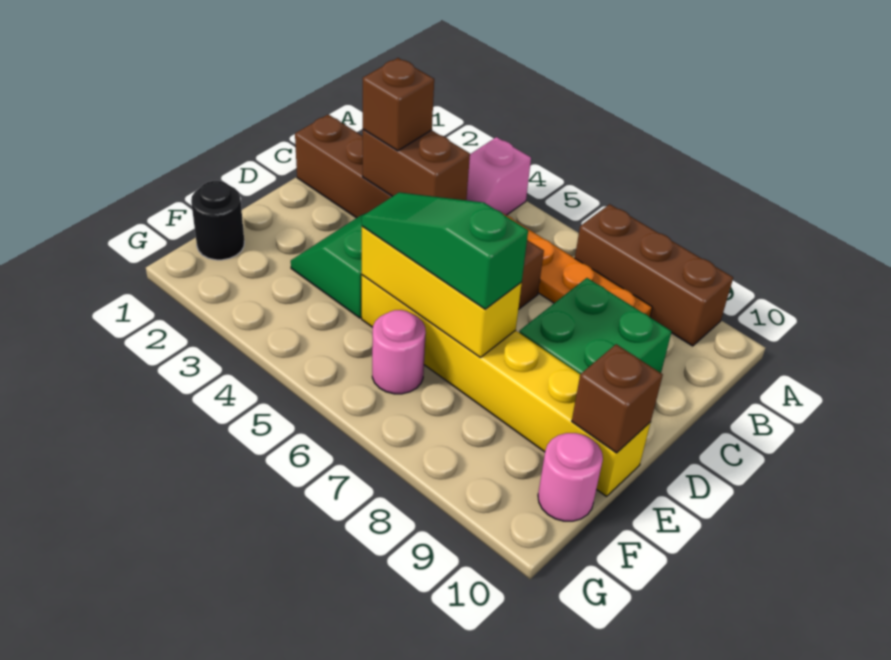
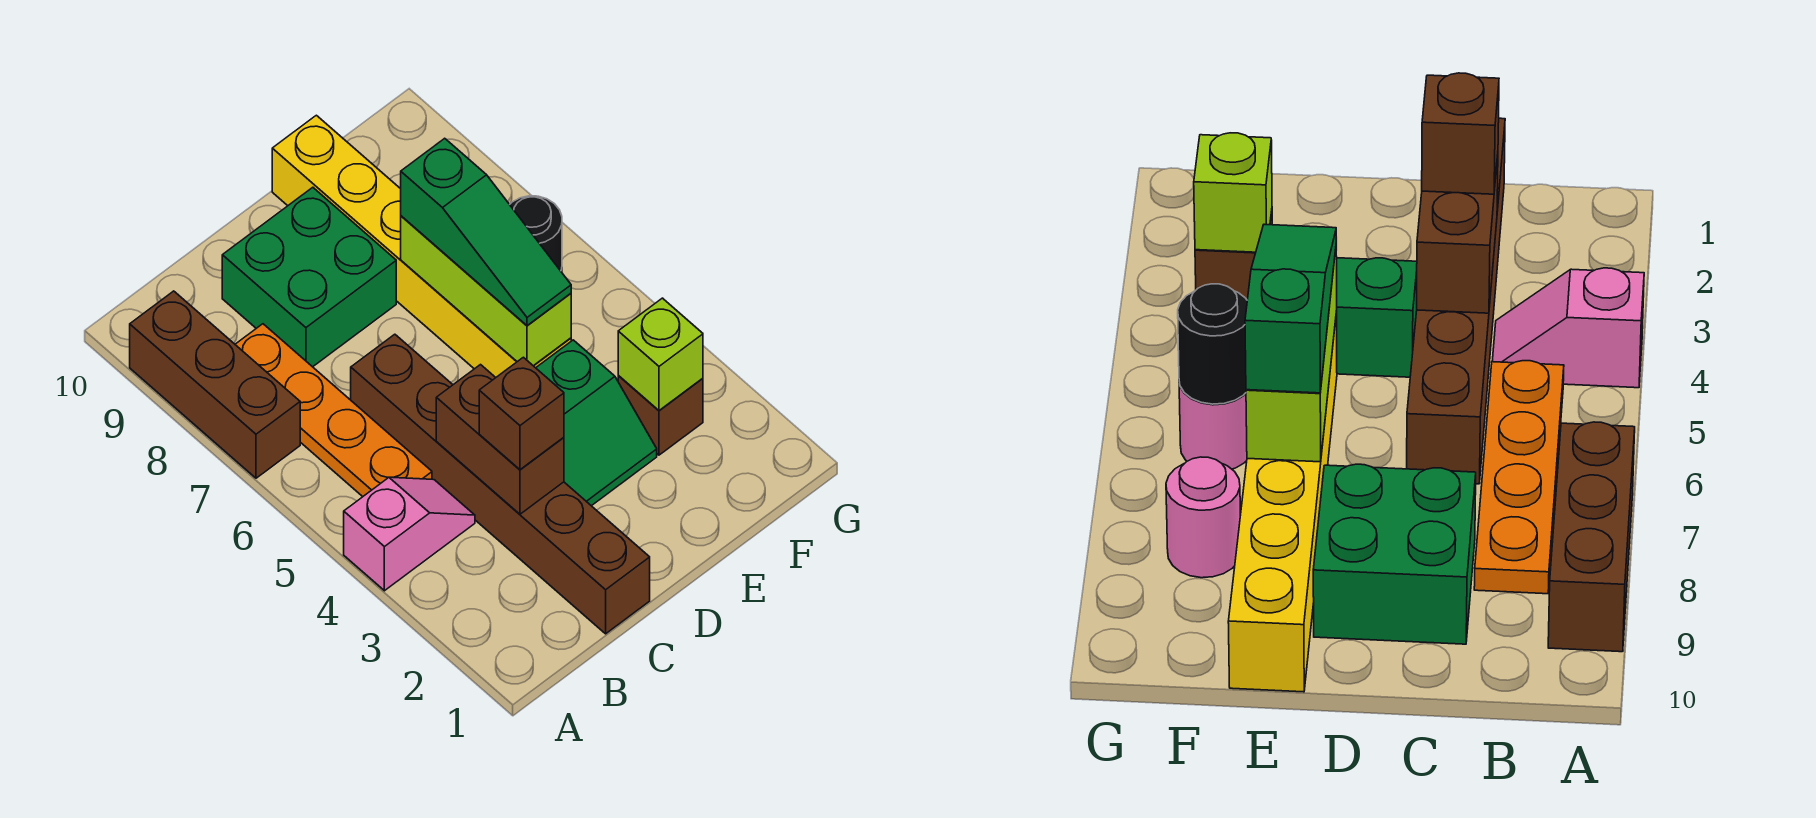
yellow brick E5:E7 level 2 -> lime brick E5:E7 level 2
brown brick E10 level 2 -> brown brick F3 level 1
black round brick F1 level 1 -> black round brick F6 level 2
none -> lime brick F3 level 2
pink round brick F10 level 1 -> pink round brick F8 level 1

